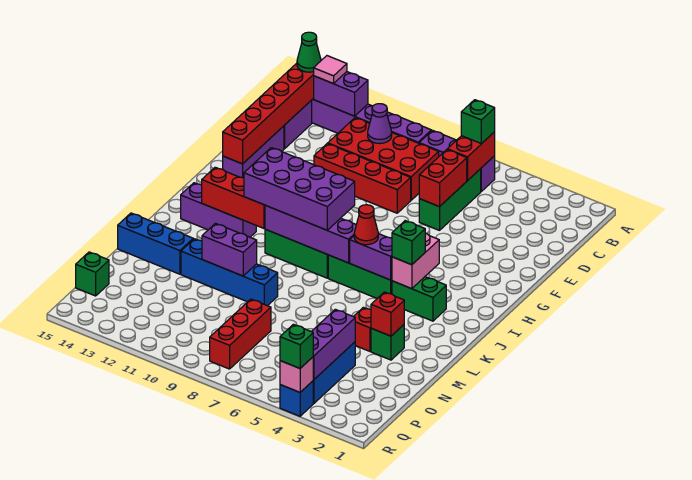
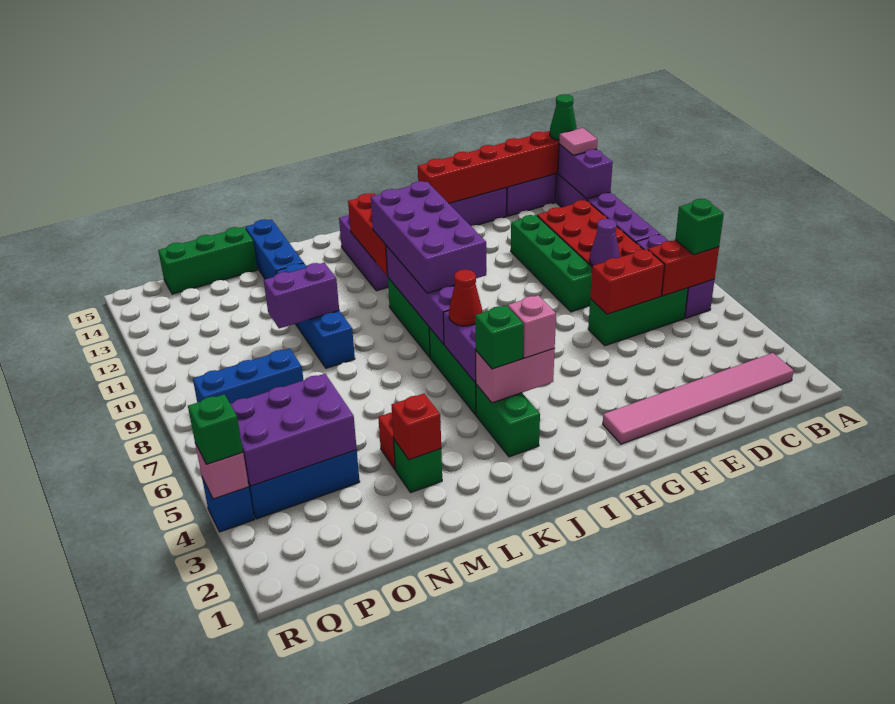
none -> pink tile B2:G2 level 1
purple cone C10 level 2 -> purple cone D8 level 2
red brick E8:E11 level 1 -> green brick E8:E11 level 1
none -> pink brick I4 level 3
purple brick M10:M11 level 2 -> purple brick M10:N10 level 2
purple brick O4:Q4 level 2 -> purple brick O4:Q5 level 2
red brick O8:Q8 level 1 -> blue brick O8:Q8 level 1
green brick P15 level 1 -> green brick N15:P15 level 1

